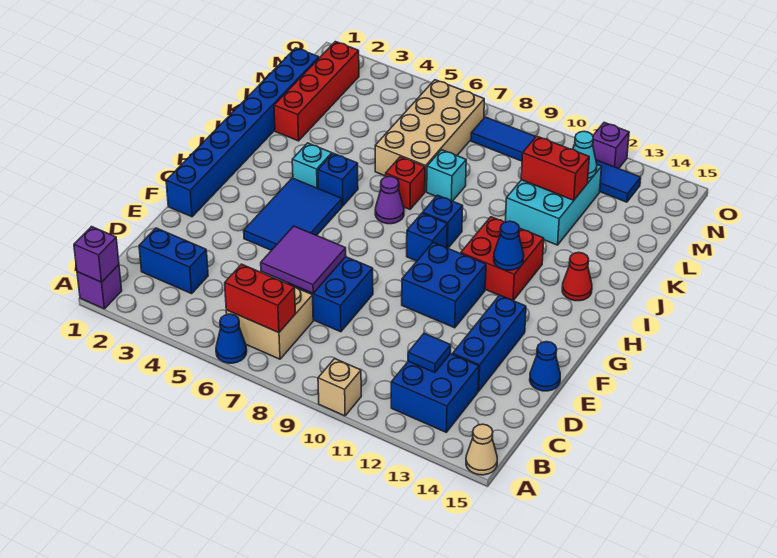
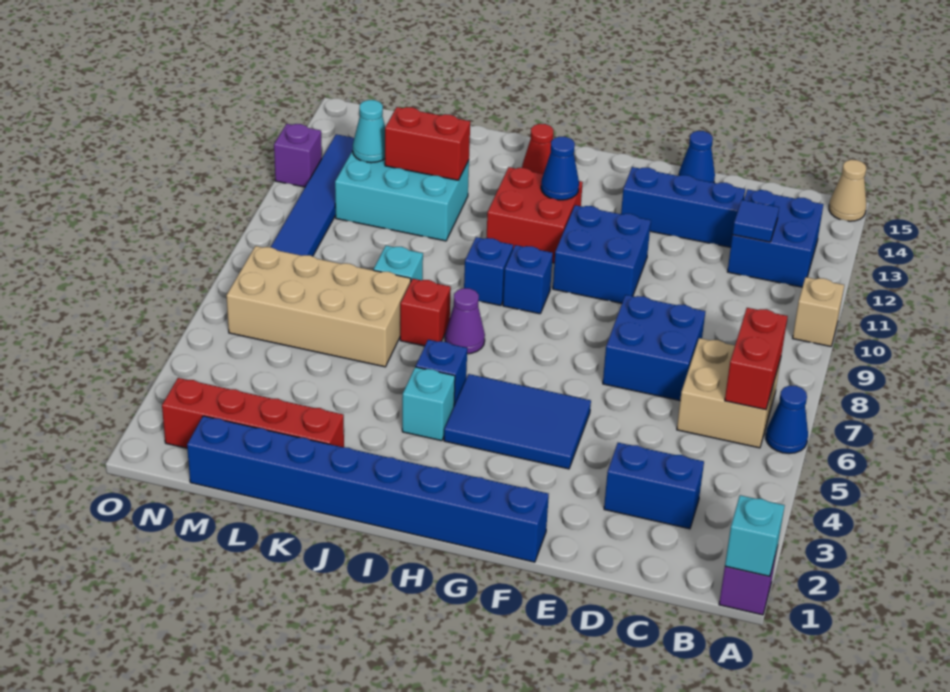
purple brick A1 level 2 -> cyan brick A1 level 2
blue brick C2:C3 level 1 -> blue brick C3:D3 level 1
purple tile D6:E7 level 2 -> none
red brick L11:L12 level 2 -> red brick K12:L12 level 2

